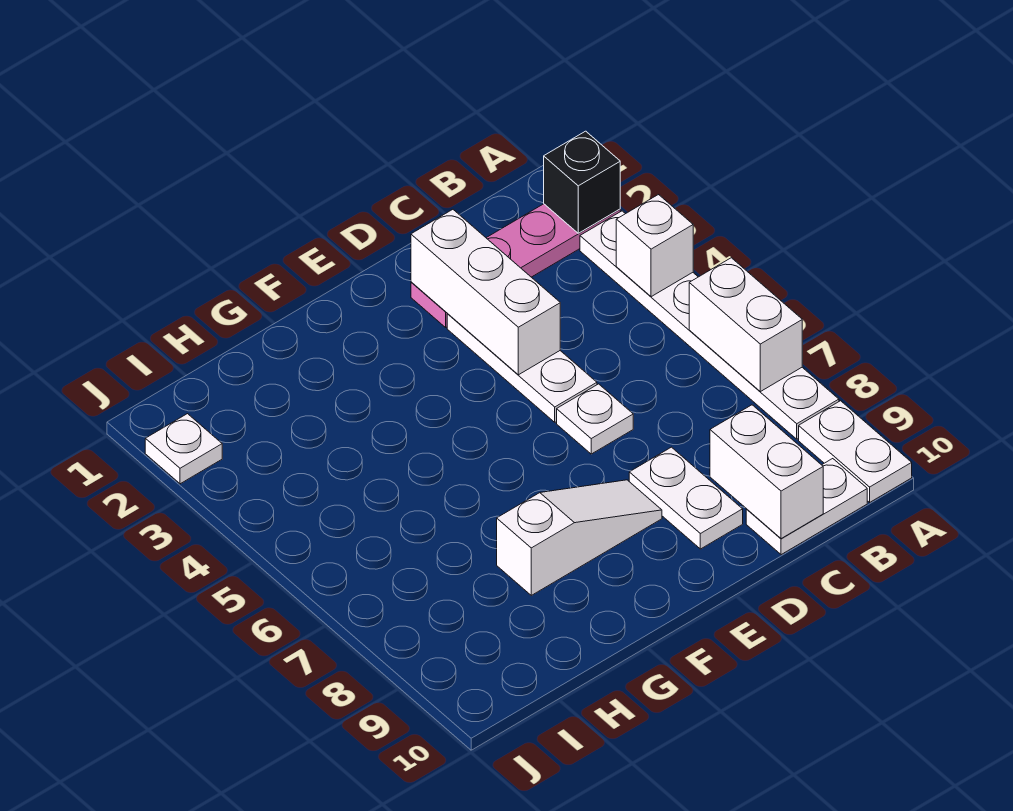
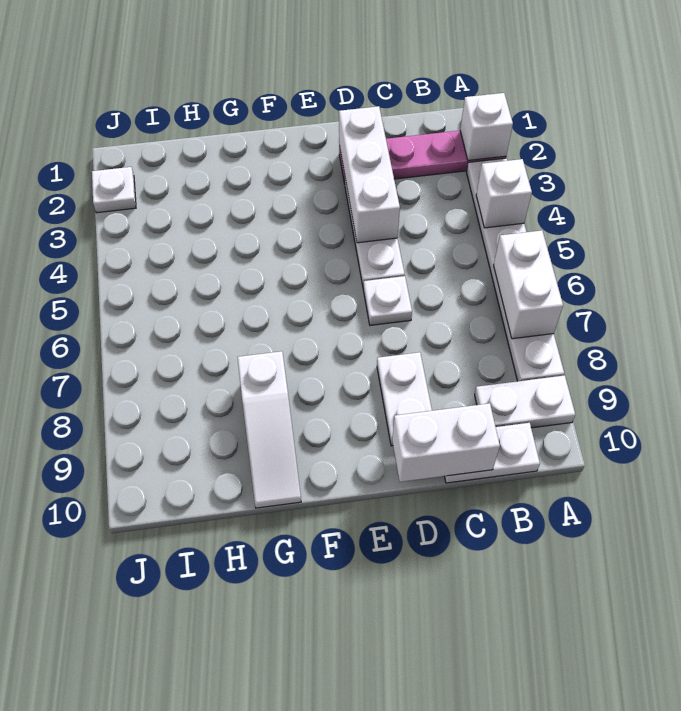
black brick A2 level 2 -> white brick A2 level 2
white plate A9:A10 level 1 -> white plate A9:B9 level 1
white brick C9:C10 level 2 -> white brick C10:D10 level 2
white slope E8:G8 level 1 top G -> white slope G8:G10 level 1 top 8

